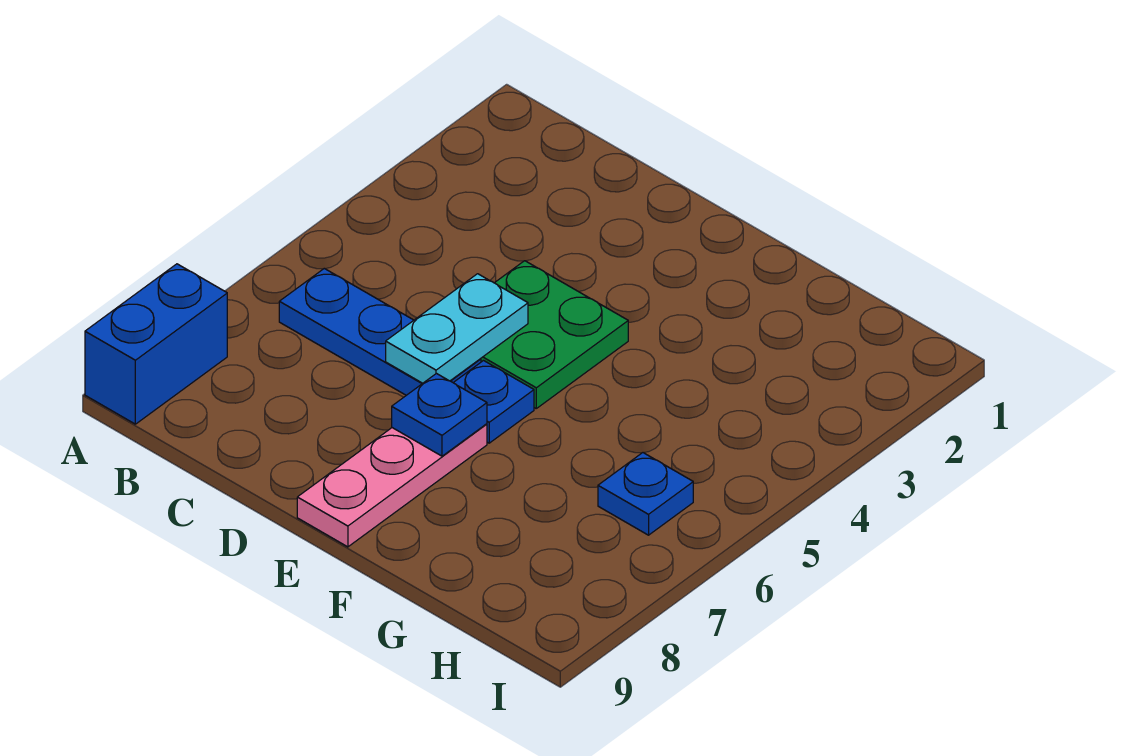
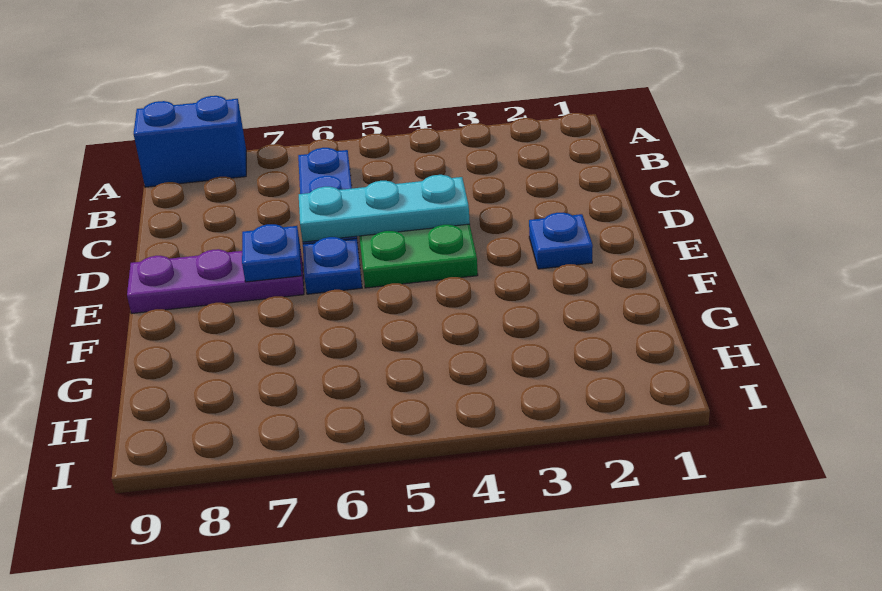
cyan plate D5:D6 level 2 -> cyan plate D4:D6 level 2
pink plate E7:E9 level 1 -> purple plate E7:E9 level 1
blue plate H6 level 1 -> blue plate E2 level 1

